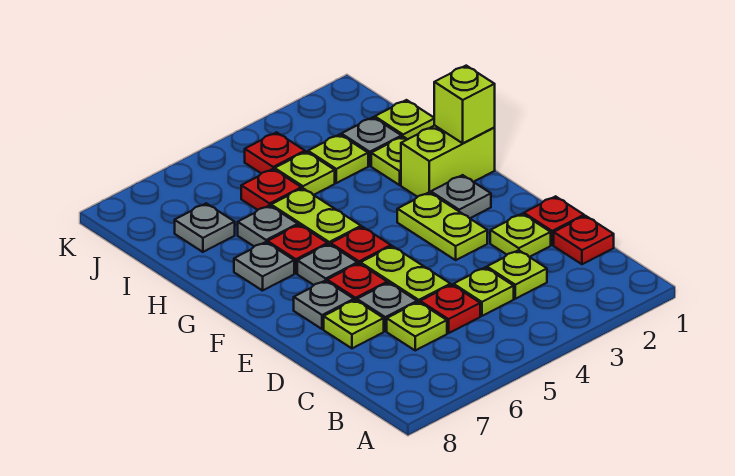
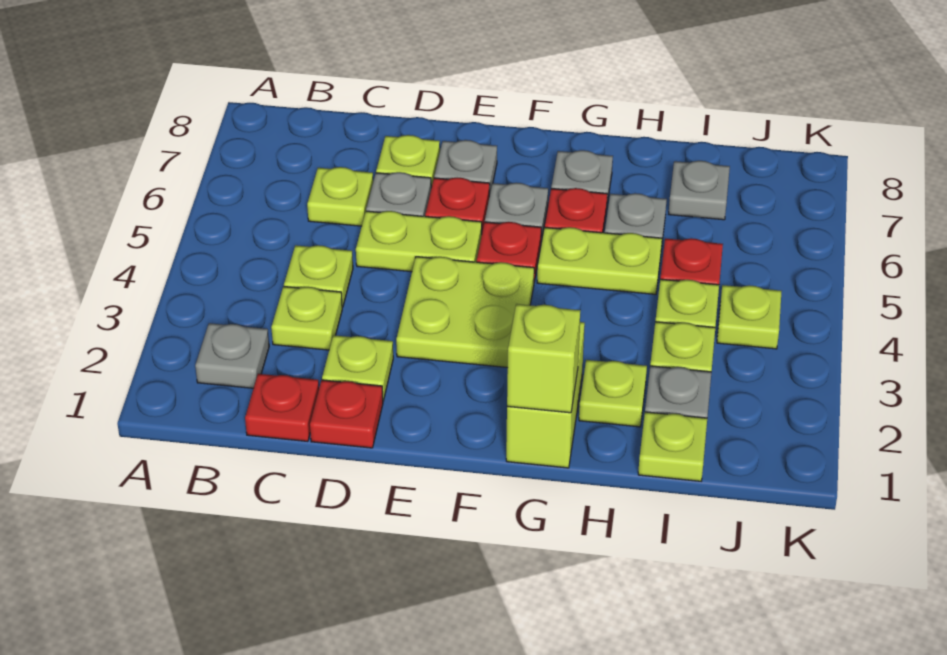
red plate C5 level 1 -> none
lime plate E3:F3 level 1 -> lime plate E3:F4 level 1
grey plate F2 level 1 -> grey plate B2 level 1
red plate J4 level 1 -> lime plate J4 level 1

